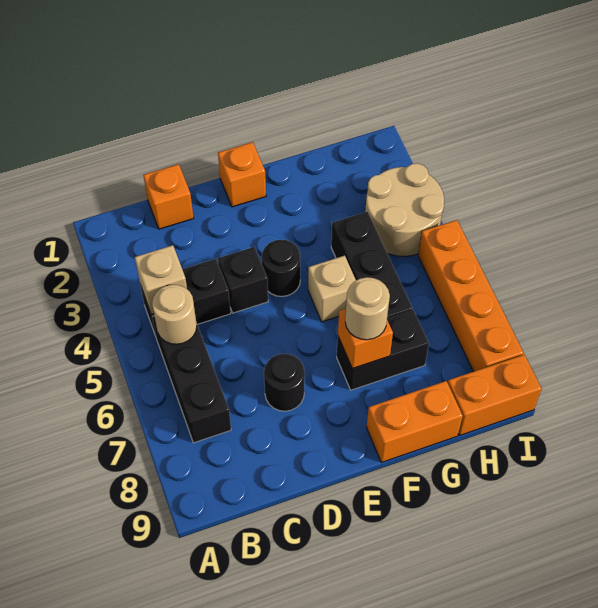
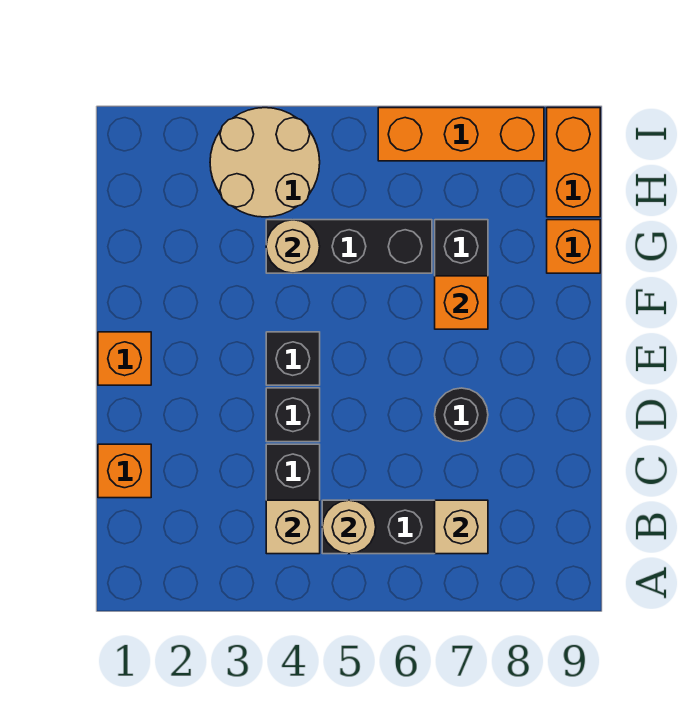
black round brick E4 level 1 -> black brick E4 level 1
tan brick F5 level 1 -> tan brick B7 level 2
tan round brick F7 level 3 -> tan round brick G4 level 2
orange brick F9:G9 level 1 -> orange brick G9 level 1
orange brick I5:I8 level 1 -> orange brick I6:I8 level 1

